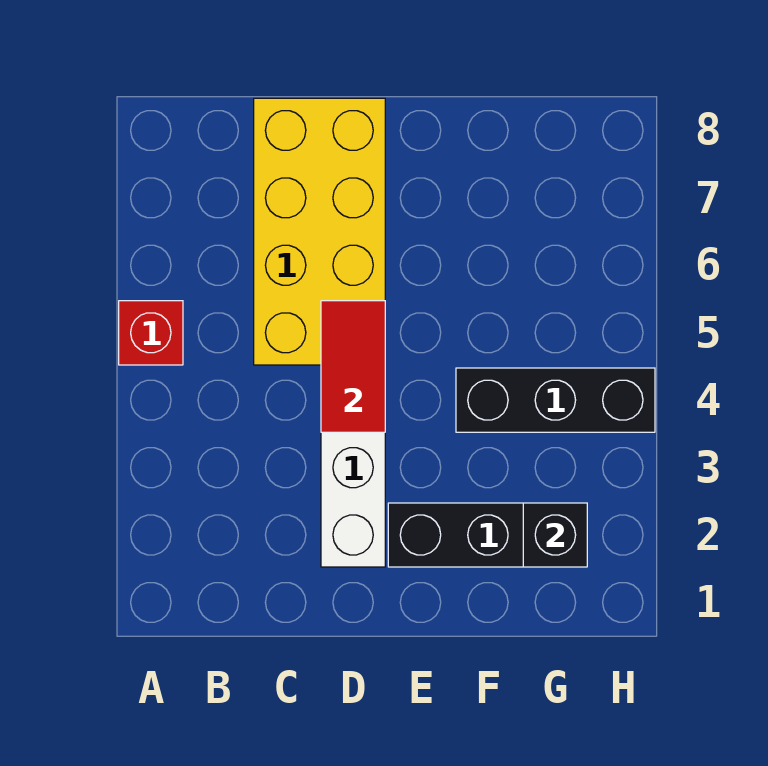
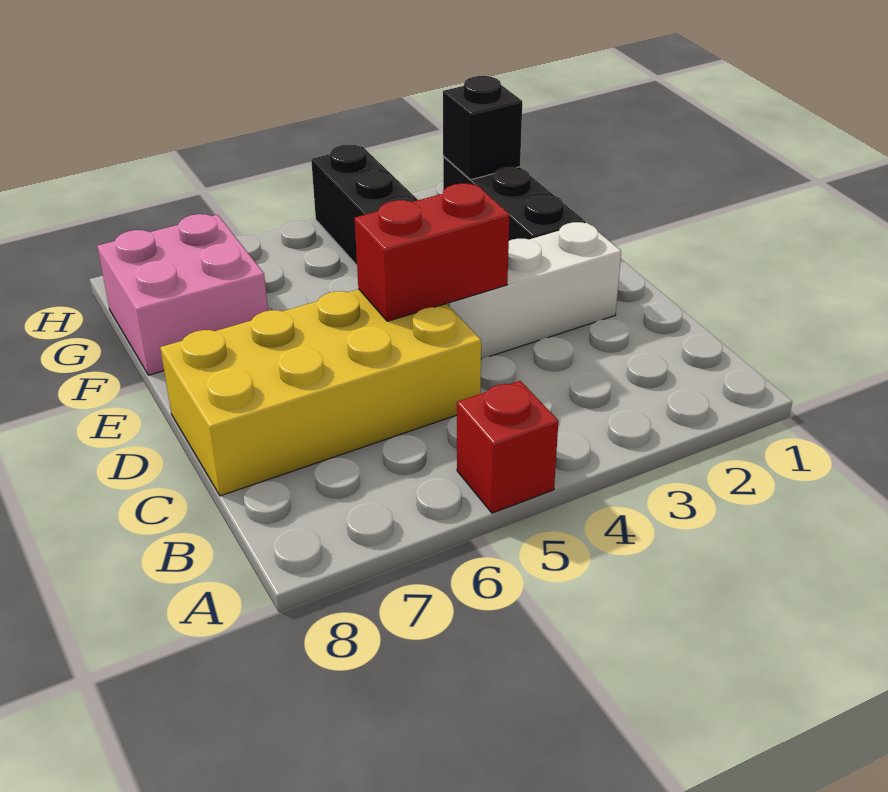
red tile D4:D5 level 2 -> red brick D4:D5 level 2
none -> pink brick F7:G8 level 1

